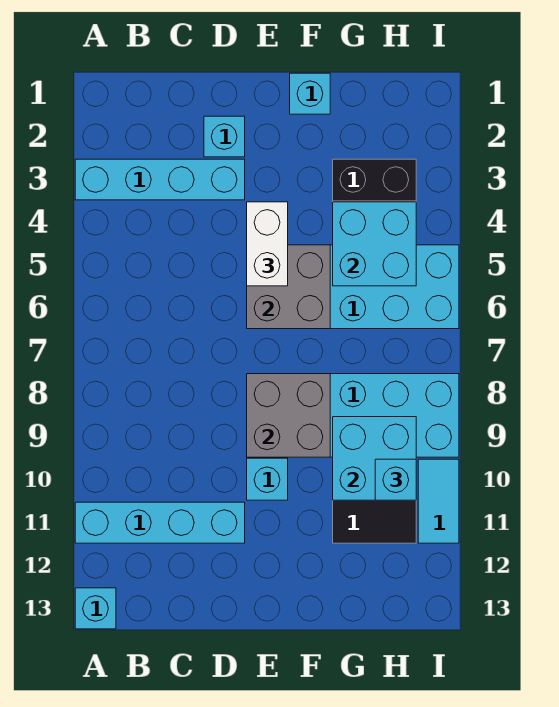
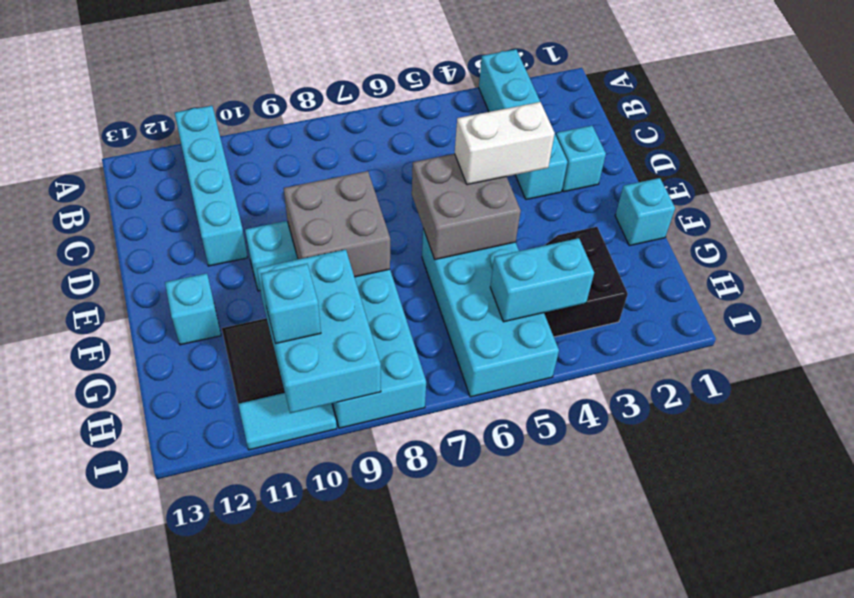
cyan brick A13 level 1 -> cyan brick F12 level 1
cyan brick G4:H5 level 2 -> cyan brick H4:H5 level 2
cyan brick G9:H10 level 2 -> cyan brick G9:I10 level 2

